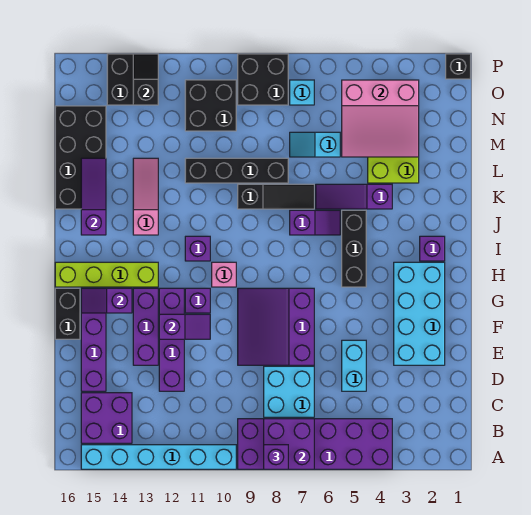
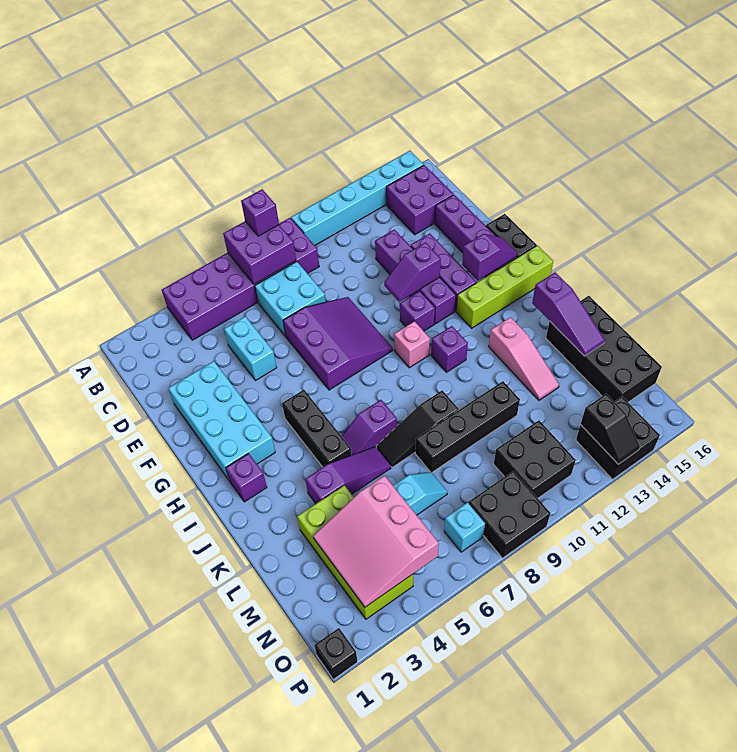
pink slope M3:O5 level 2 top O -> pink slope M3:O5 level 2 top 5

